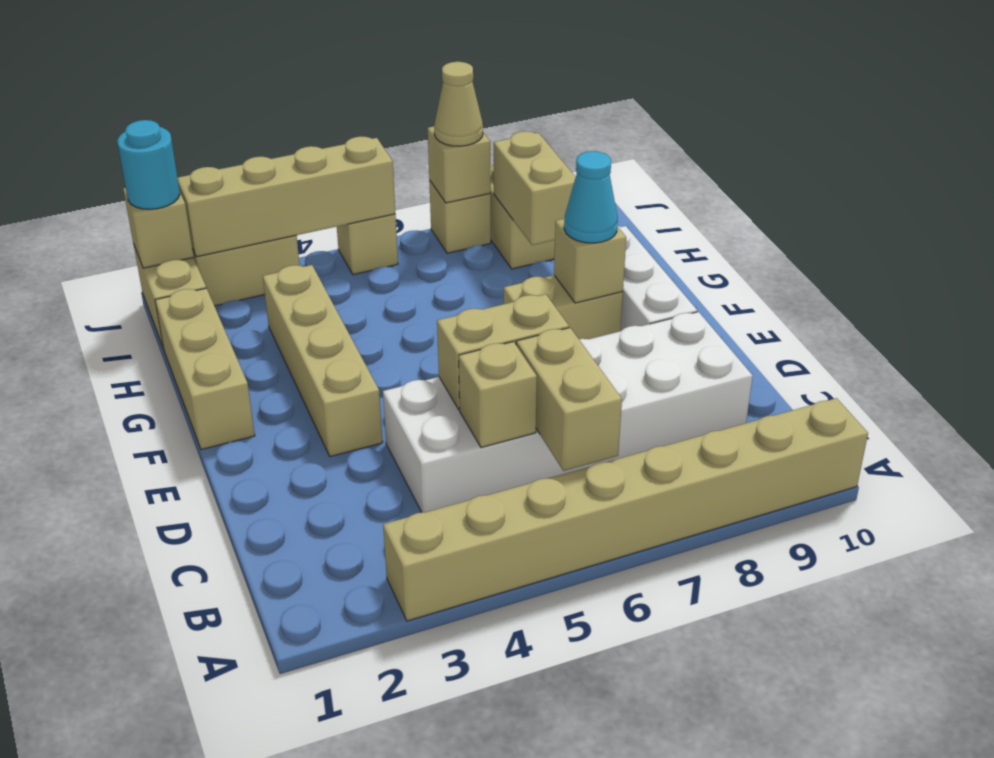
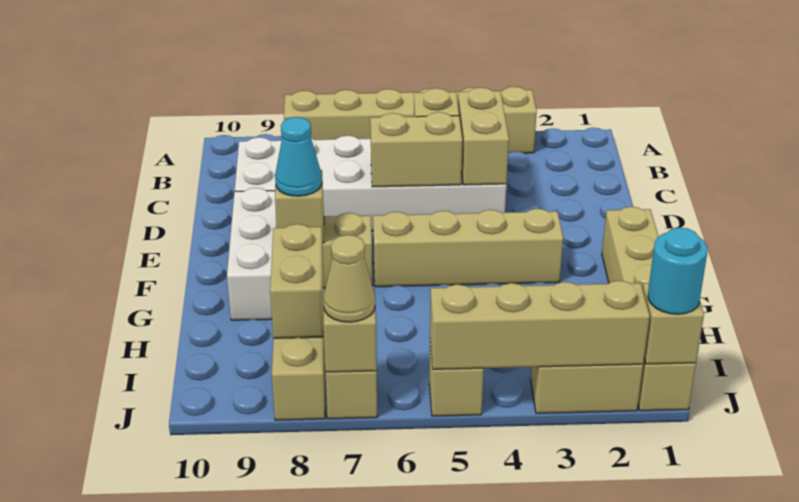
tan brick A3:A10 level 1 -> tan brick A3:A8 level 1
tan brick B6:C6 level 2 -> tan brick C4:D4 level 2
tan brick E3:H3 level 1 -> tan brick F3:F6 level 1

